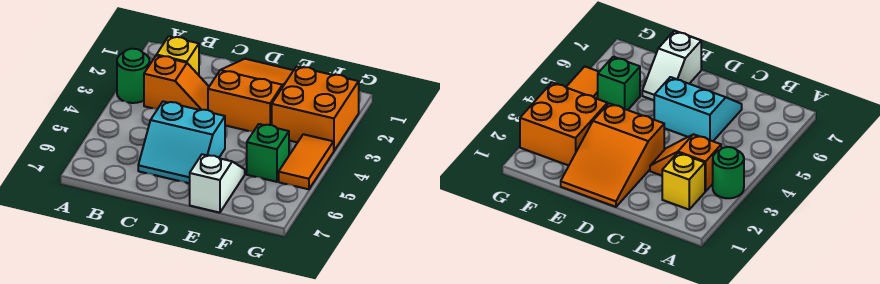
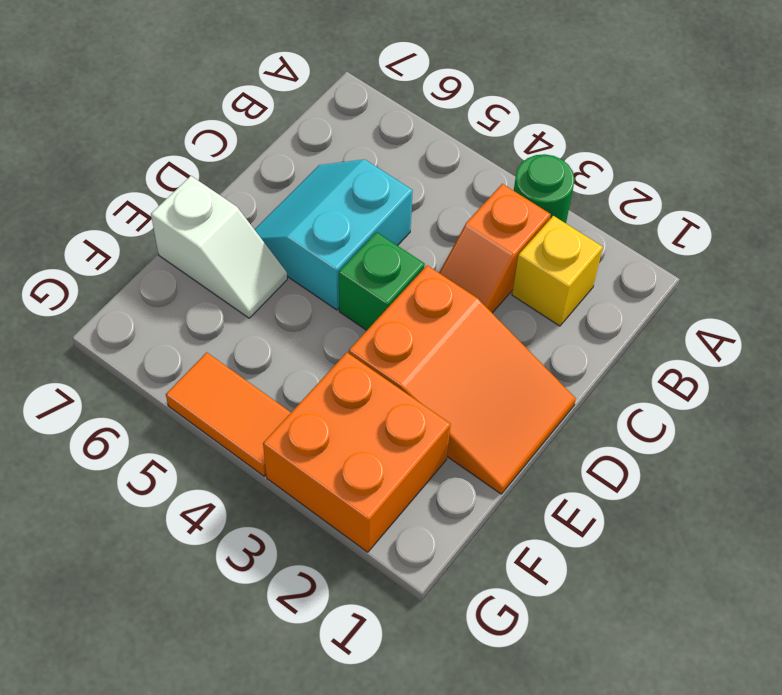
green brick F5 level 1 -> green brick D4 level 1

